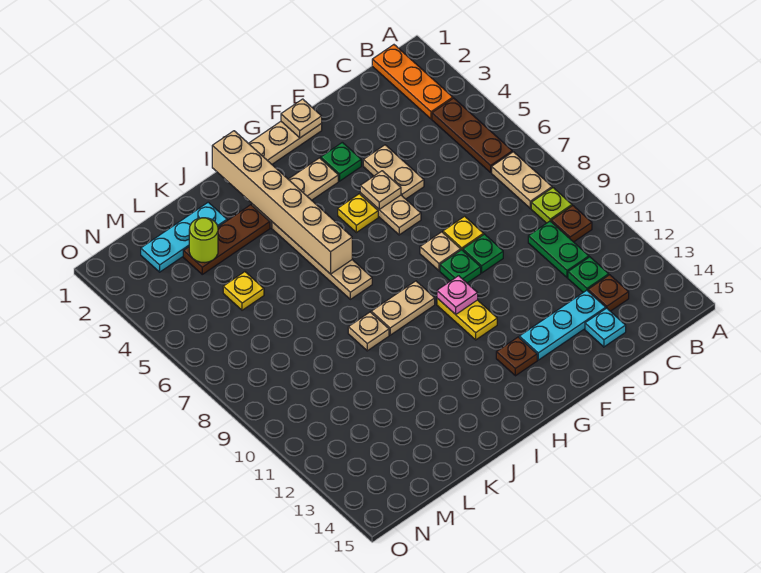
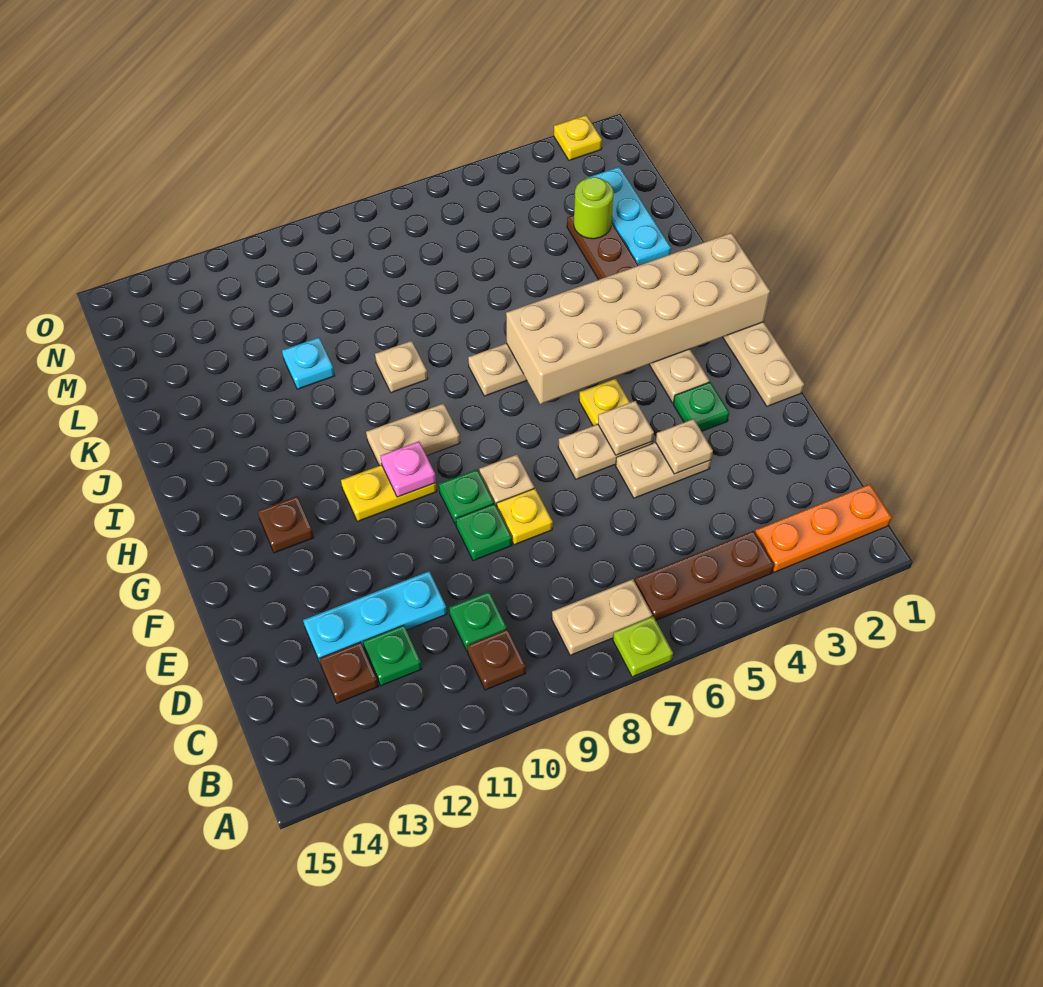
lime plate B9 level 1 -> lime plate A7 level 1
green plate C10:C11 level 1 -> green plate C10 level 1
cyan plate D13:F13 level 1 -> cyan plate D11:D13 level 1
cyan plate D14 level 1 -> cyan plate K11 level 1
tan plate F1 level 2 -> tan plate E4 level 2
tan plate H9:I9 level 1 -> tan plate H9:H10 level 1
tan brick I1:I6 level 2 -> tan brick H1:I6 level 2
yellow plate L5 level 1 -> yellow plate O2 level 1

